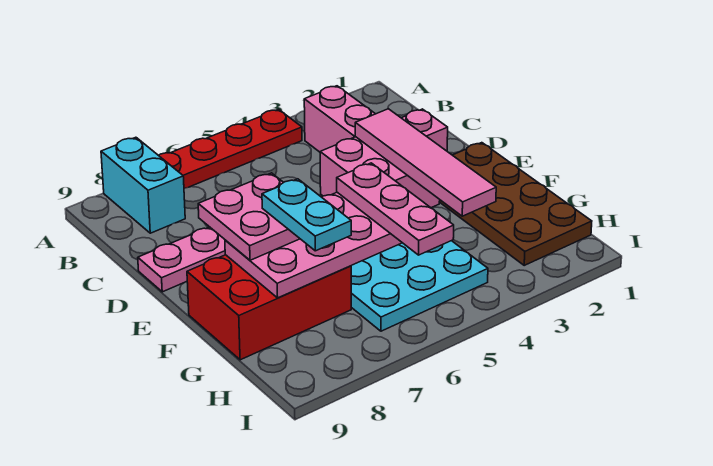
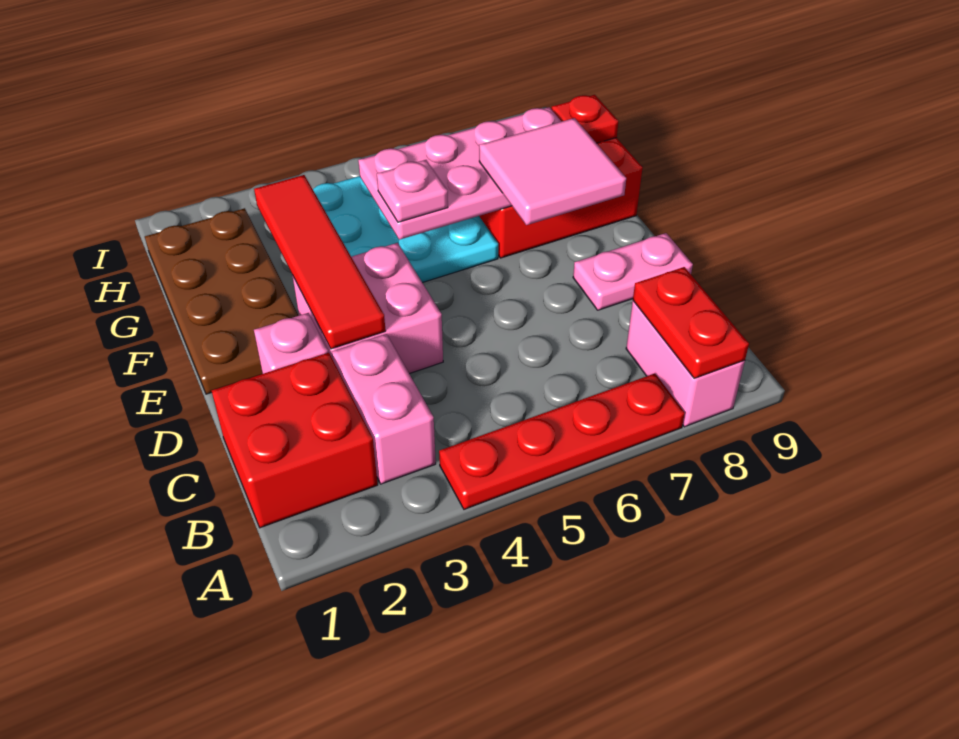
cyan brick A8:B8 level 1 -> pink brick A8:B8 level 1
none -> red plate A8:B8 level 2
none -> red brick B1:C2 level 1
pink tile D3:G3 level 2 -> red tile D3:G3 level 2
pink plate E7:F8 level 3 -> pink tile E7:F8 level 3
pink plate F5:H5 level 3 -> pink plate F5 level 3
cyan plate F7:G7 level 4 -> none
none -> red plate G9 level 2

